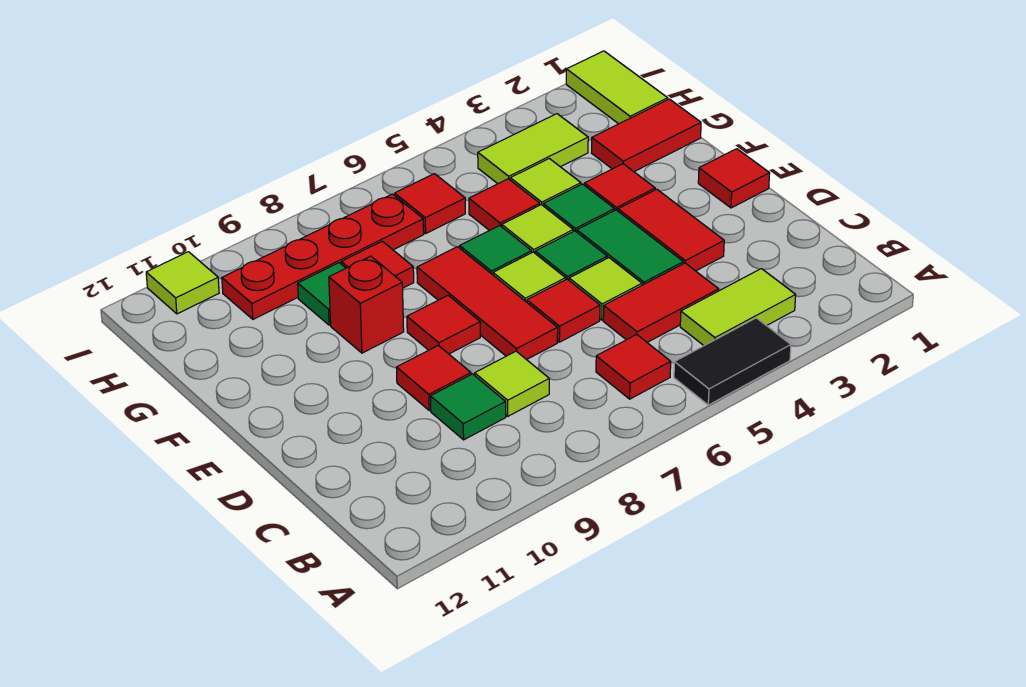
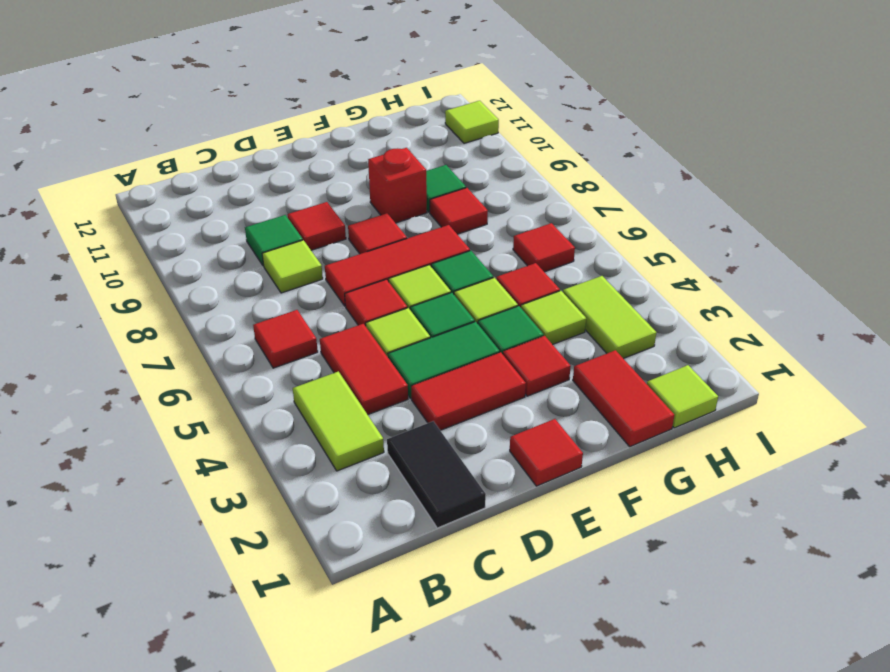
black tile A4:A5 level 1 -> black tile C1:C2 level 1
lime tile H1:I1 level 1 -> lime tile H1 level 1
red plate H7:H10 level 1 -> none

